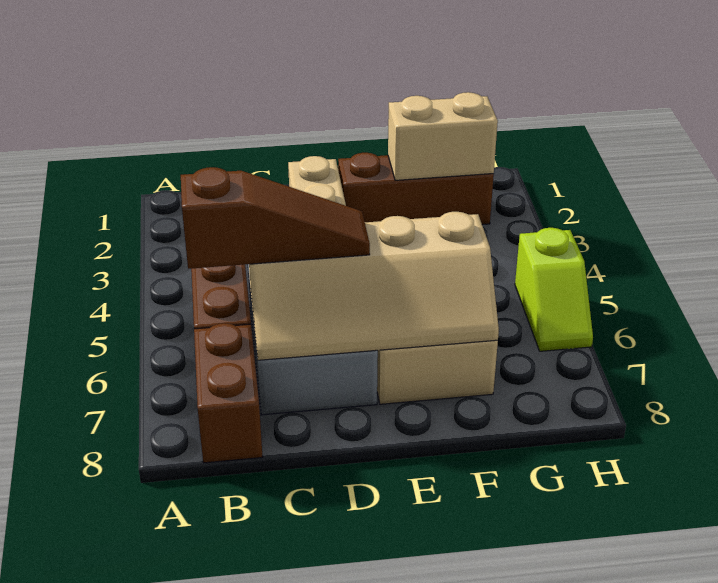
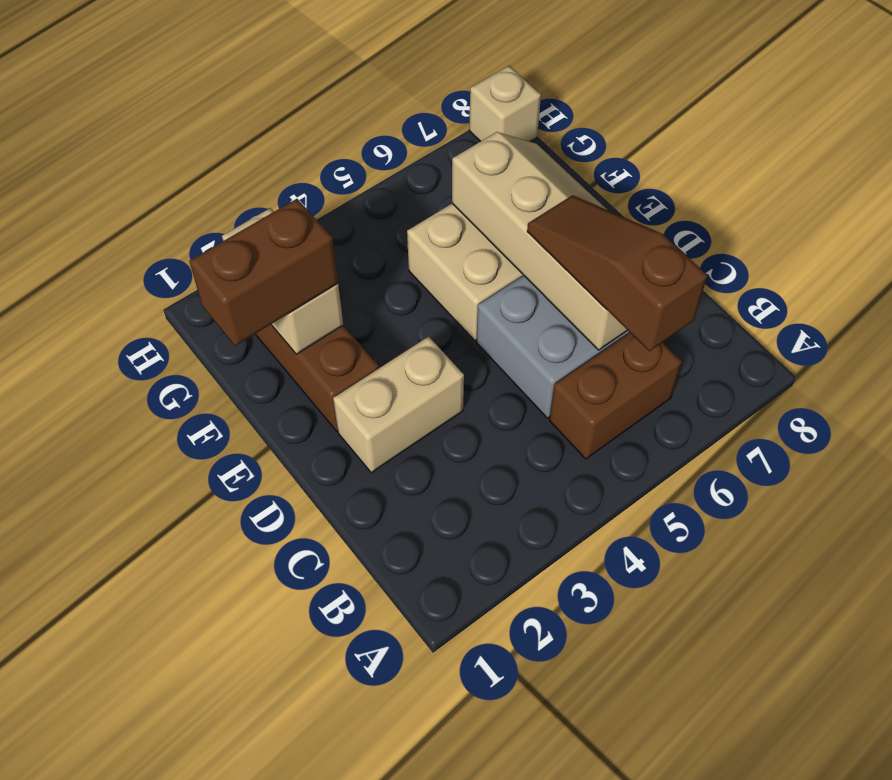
brown brick B7:B8 level 1 -> brown brick F1:F2 level 3
lime slope H5:H6 level 1 top 5 -> none
none -> tan brick H8 level 1

